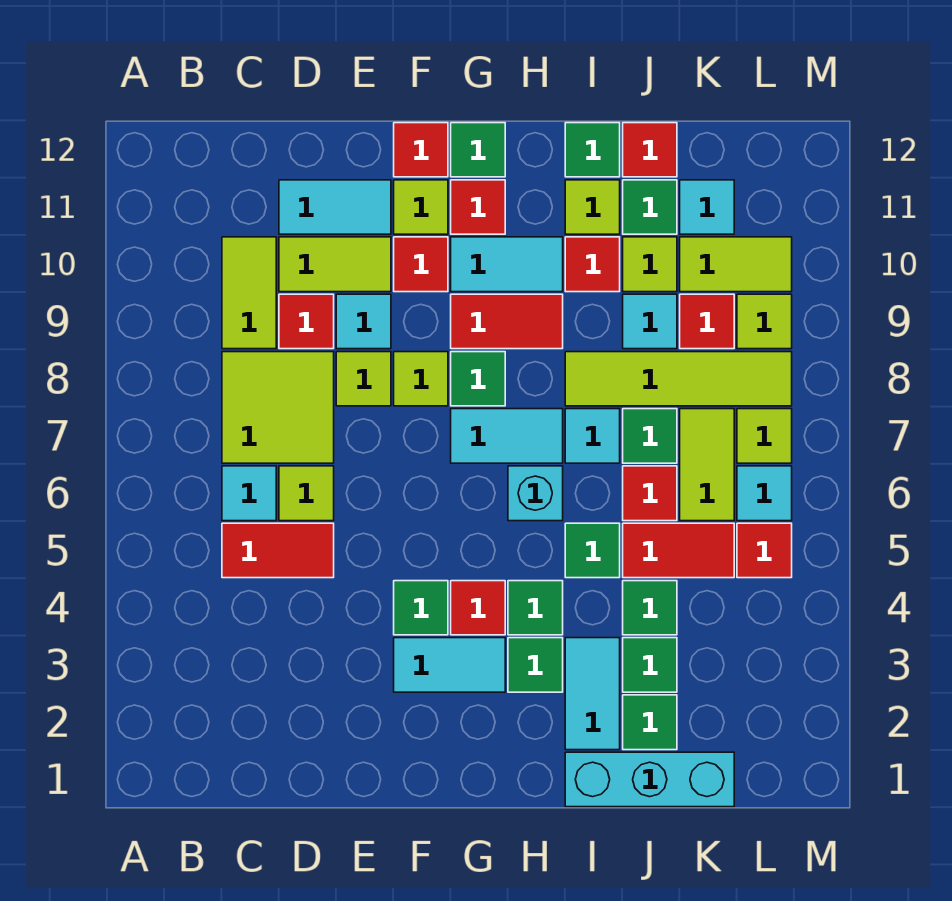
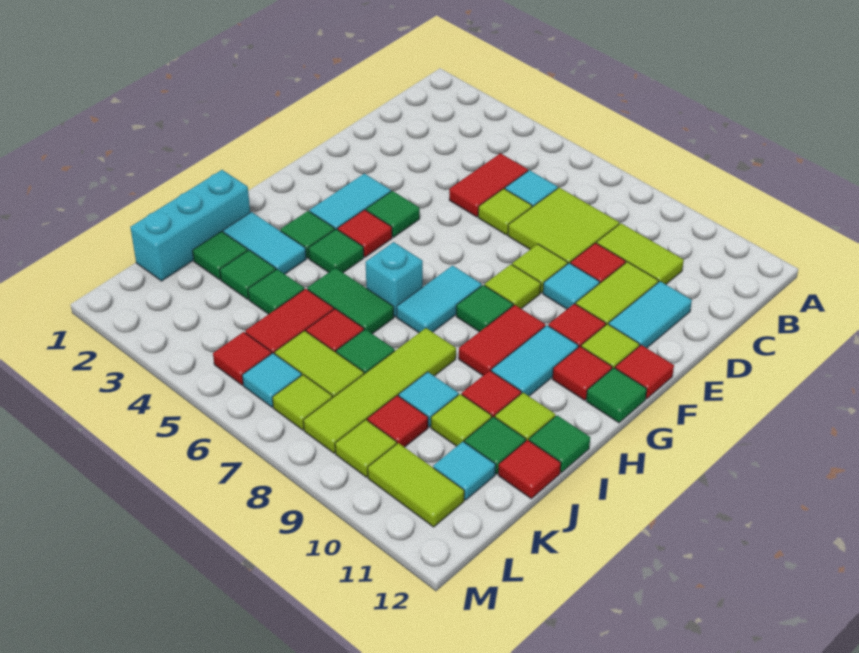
green tile I5 level 1 -> green tile I5:I6 level 1
cyan tile I7 level 1 -> none
lime tile K10:L10 level 1 -> lime tile L10:L11 level 1

